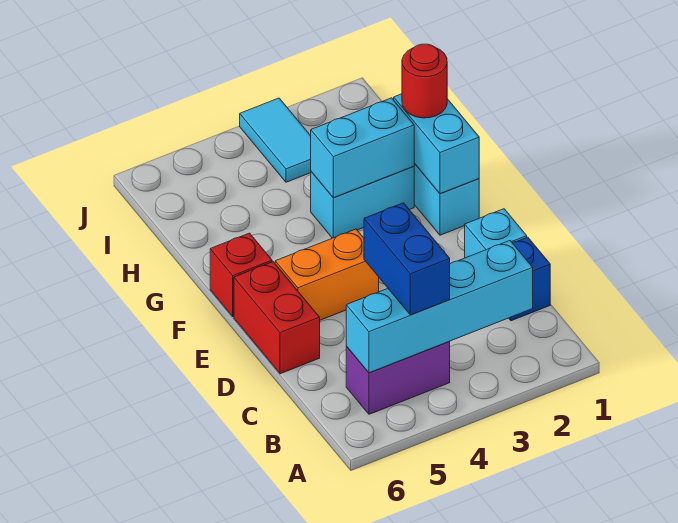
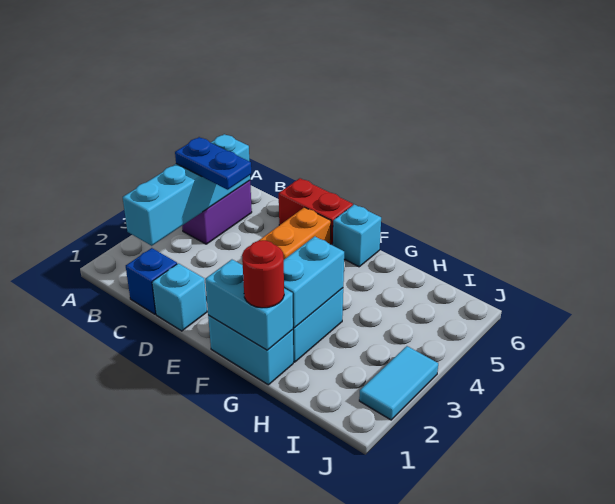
blue brick B4:C4 level 3 -> blue plate B4:C4 level 3
red brick F6 level 1 -> cyan brick F6 level 1
cyan tile I3:J3 level 1 -> cyan tile J2:J3 level 1

